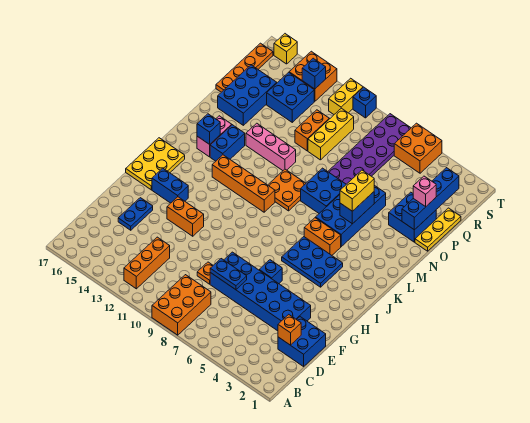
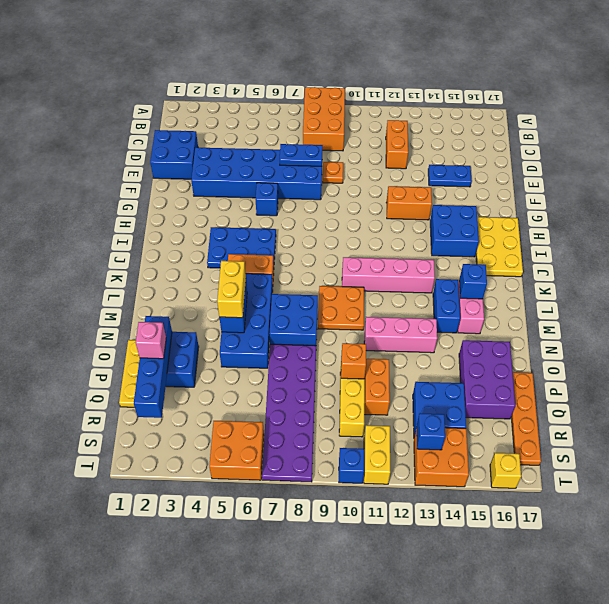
orange brick B12:D12 level 1 -> orange brick C12:D12 level 1
orange brick D2 level 2 -> orange brick P10 level 2
blue plate E15:F15 level 1 -> blue plate E14:E15 level 1
blue brick H14:H15 level 1 -> blue brick H14:I15 level 1
orange brick K10:K13 level 1 -> pink brick K10:K13 level 1
blue brick O15:Q16 level 1 -> purple brick O15:Q16 level 1

